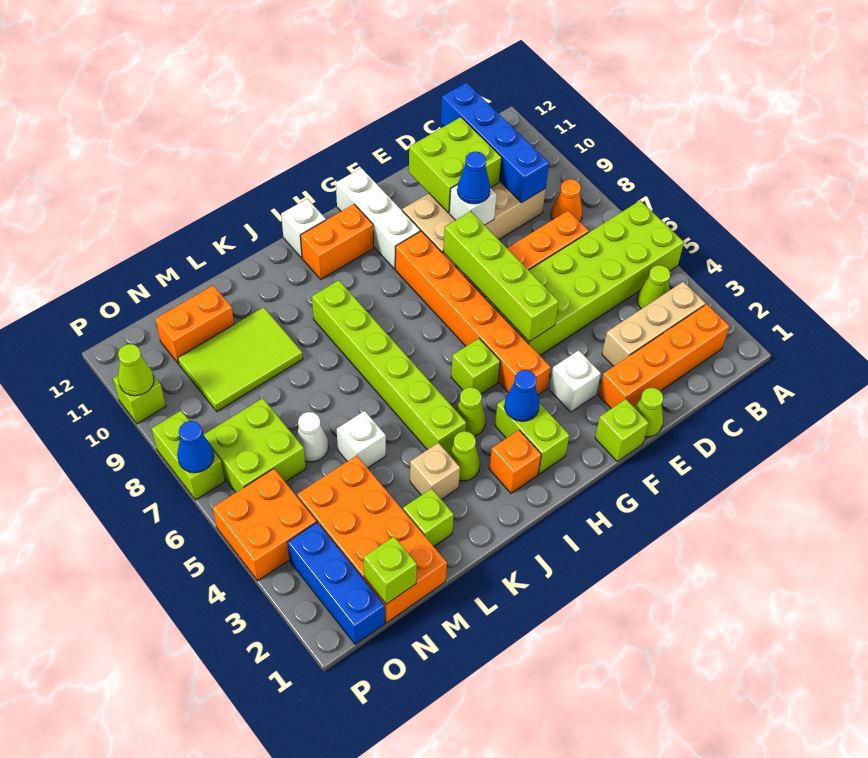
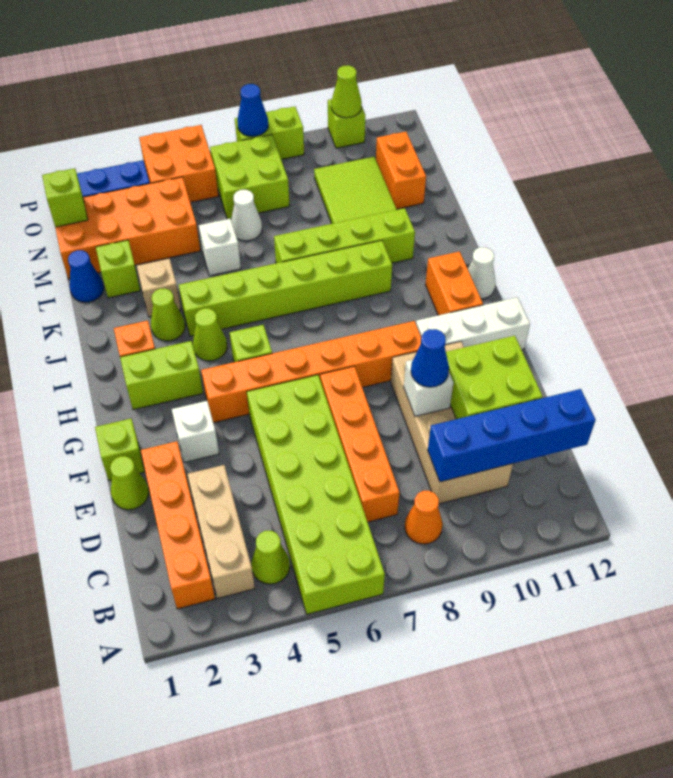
lime brick F5:F8 level 2 -> lime brick K7:K10 level 1
blue cone H3 level 2 -> blue cone L1 level 1
white brick I12 level 1 -> white cone I12 level 1

